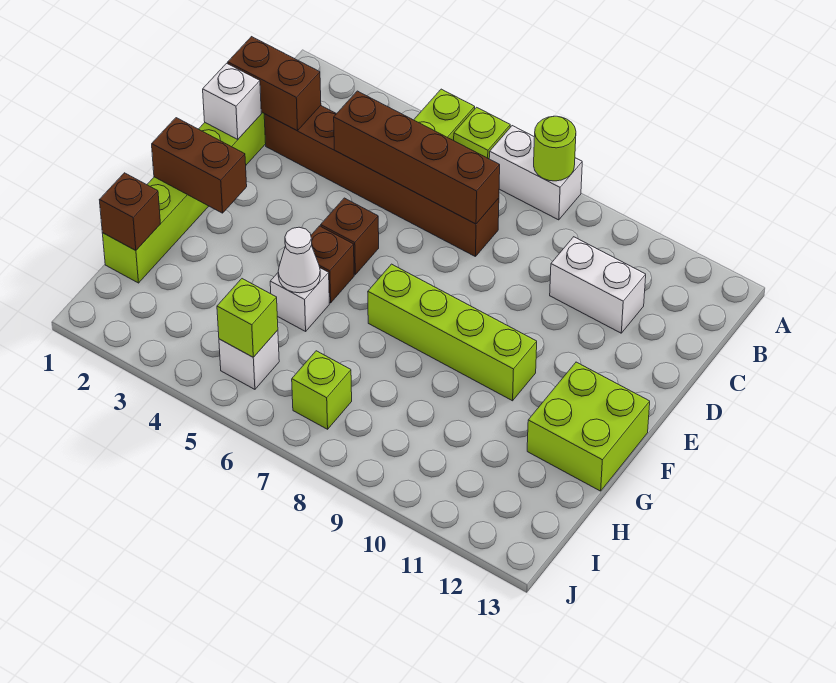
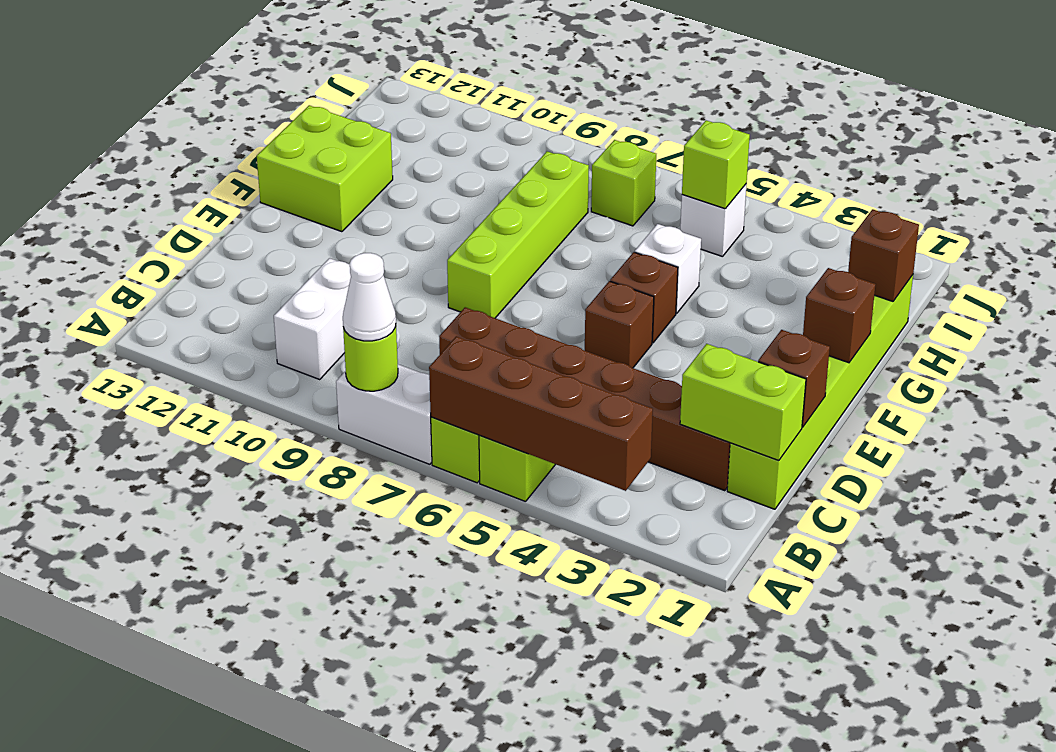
brown brick C1:C2 level 2 -> lime brick C1:C2 level 2
brown brick C4:C7 level 2 -> brown brick A3:A6 level 2
white brick C10:C11 level 1 -> white brick B10:C10 level 1
white brick D1 level 2 -> brown brick D1 level 2
brown brick F1:F2 level 2 -> brown brick F1 level 2
lime brick F7:F10 level 1 -> lime brick E8:H8 level 1
white cone G5 level 2 -> white cone A8 level 3

